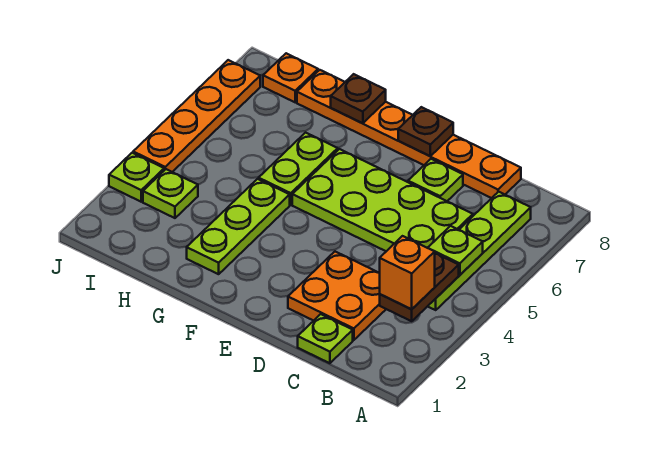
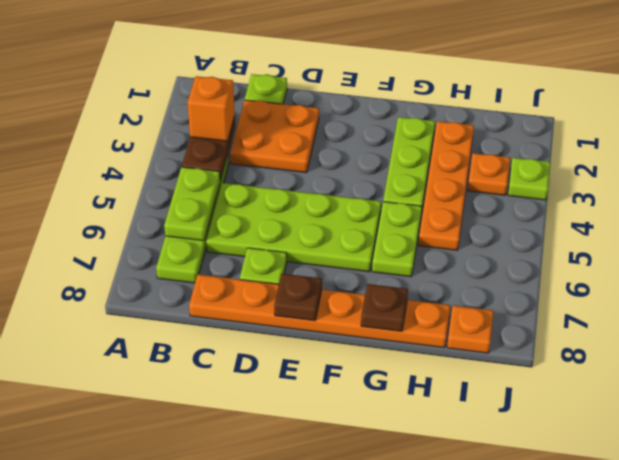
lime plate B5 level 2 -> lime plate B5:B6 level 2
lime plate I3 level 1 -> orange plate I3 level 1
orange plate J4:J7 level 1 -> orange plate H2:H5 level 1

